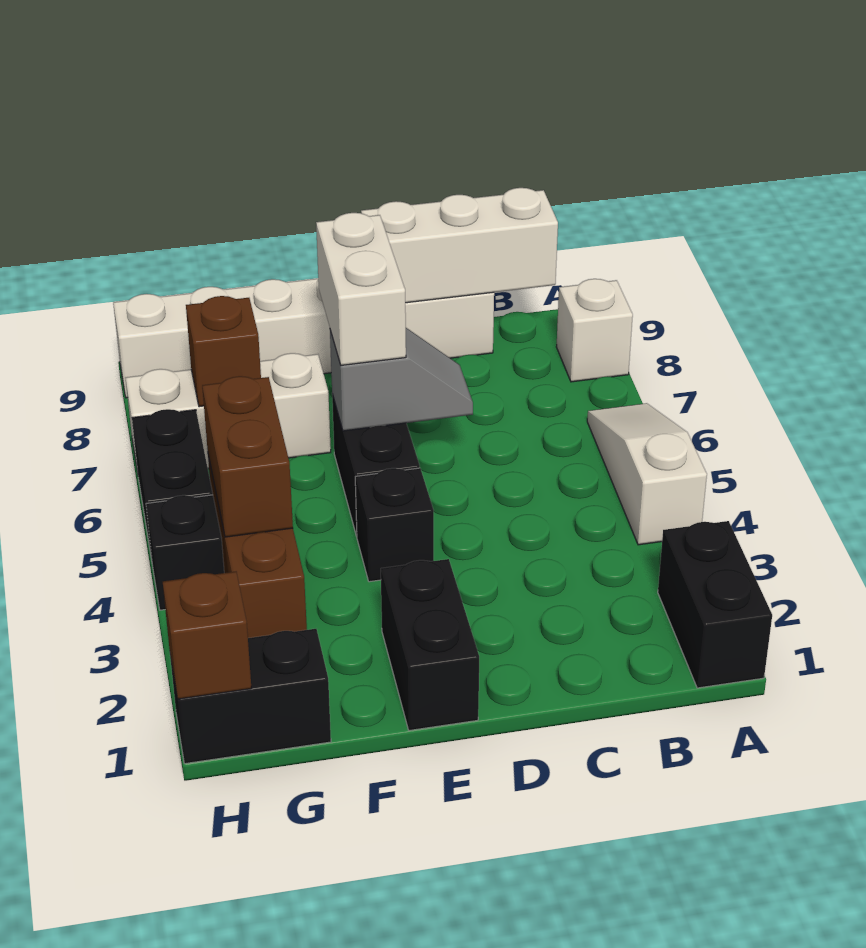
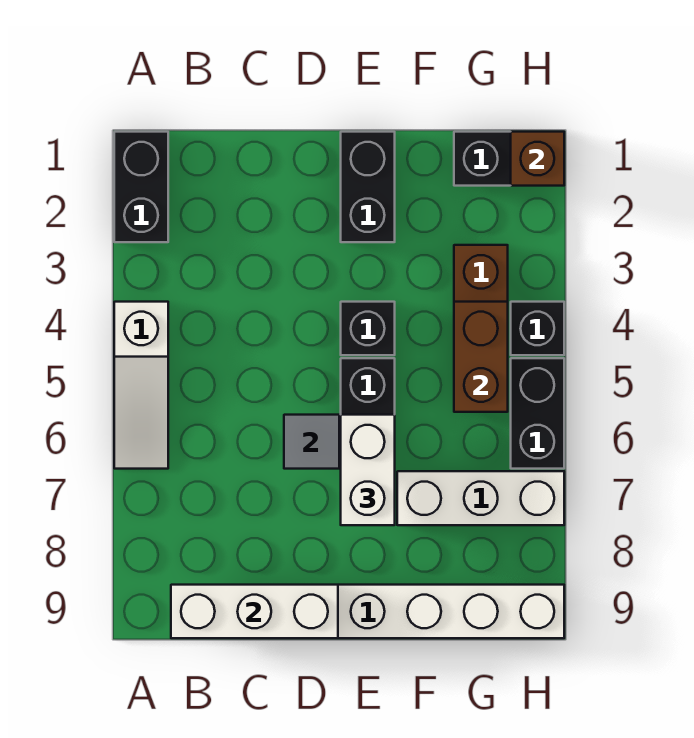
white brick A8 level 1 -> none
brown brick G7 level 2 -> none

